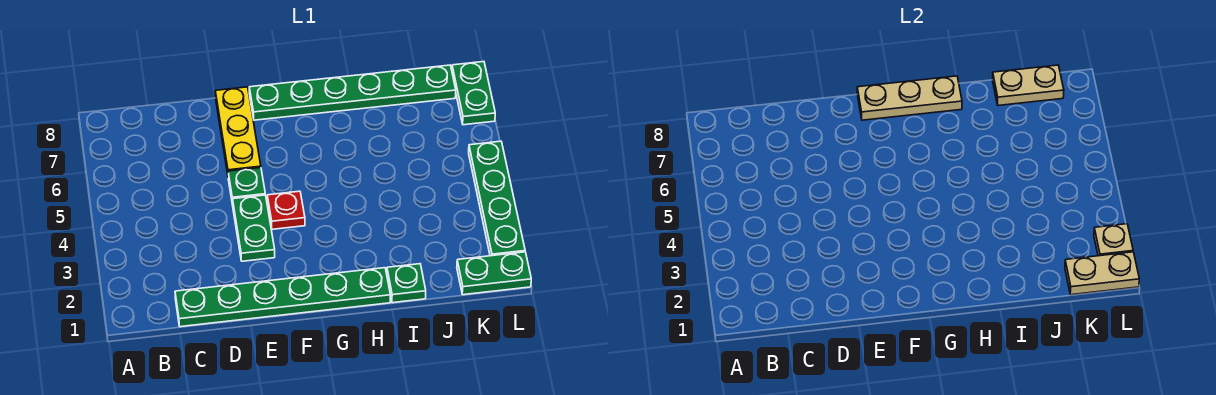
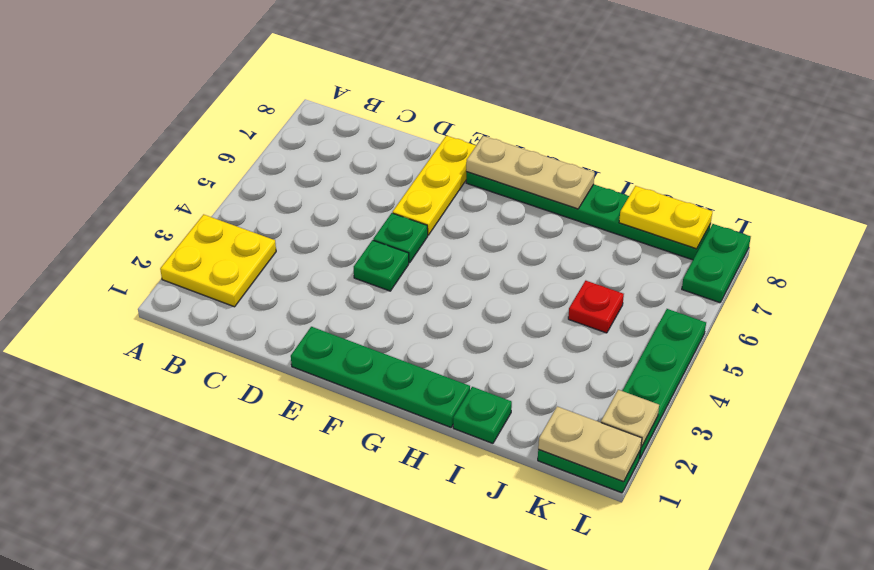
none -> yellow plate A2:B3 level 1
green plate C1:H1 level 1 -> green plate E1:H1 level 1
green plate E3:E4 level 1 -> green plate E4 level 1
red plate F4 level 1 -> red plate J5 level 1
tan plate J8:K8 level 2 -> yellow plate J8:K8 level 2

